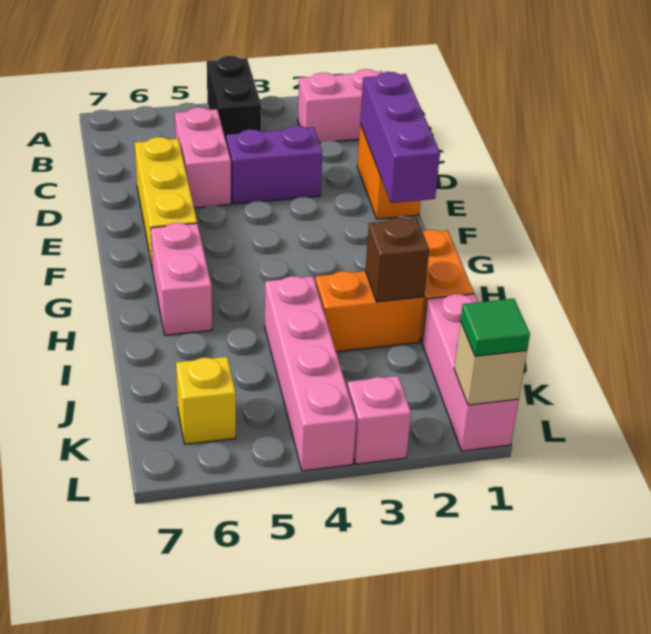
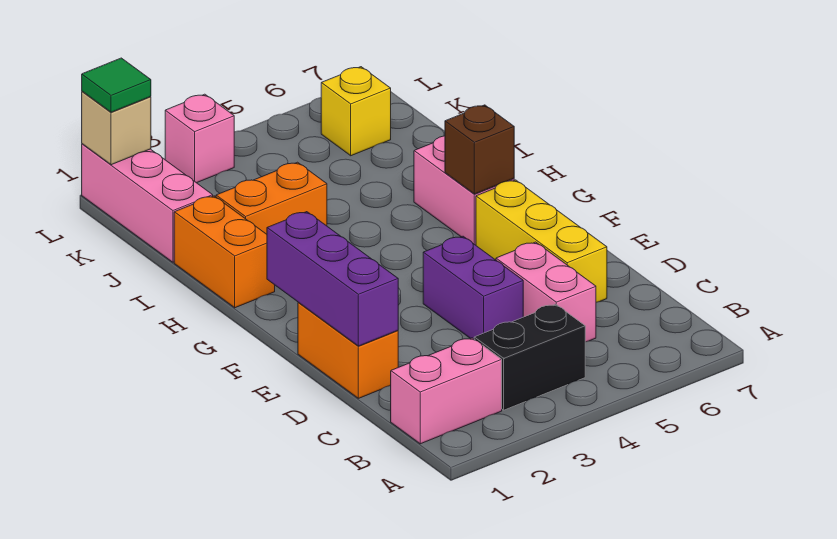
black brick A4:B4 level 1 -> black brick B3:B4 level 1
purple brick D3:D4 level 1 -> purple brick D4:E4 level 1
brown brick I2 level 2 -> brown brick G6 level 2
pink brick I4:L4 level 1 -> none

